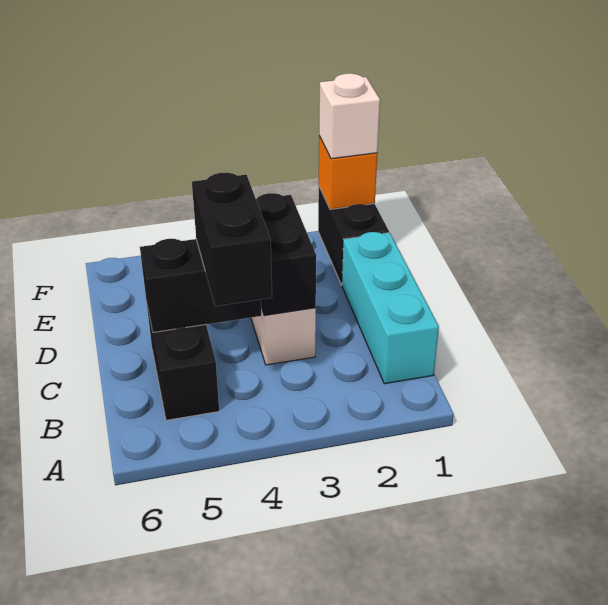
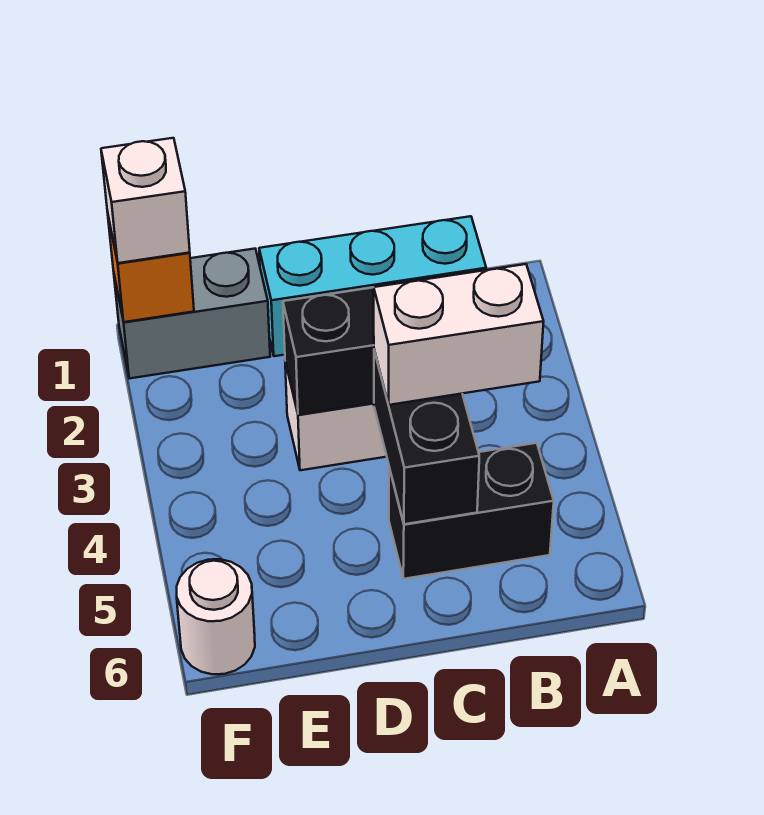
black brick B4:C4 level 3 -> white brick B4:C4 level 3
black brick E1:F1 level 1 -> grey brick E1:F1 level 1
none -> white round brick F6 level 1

